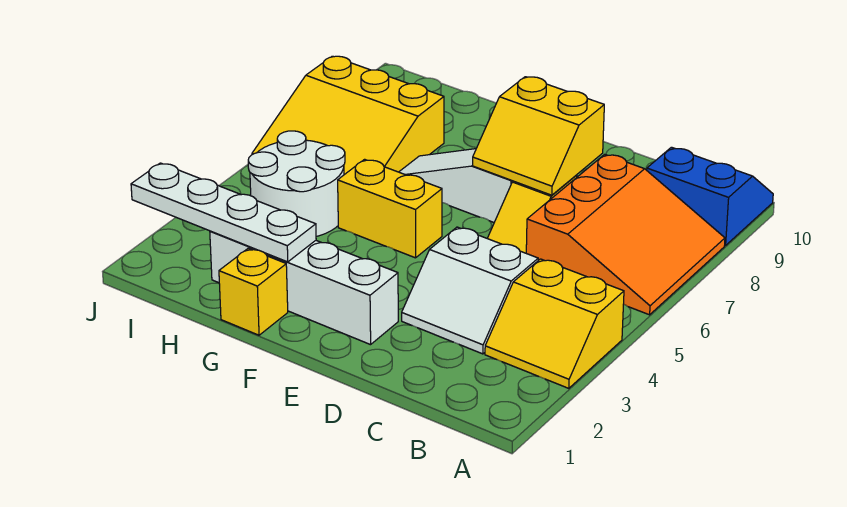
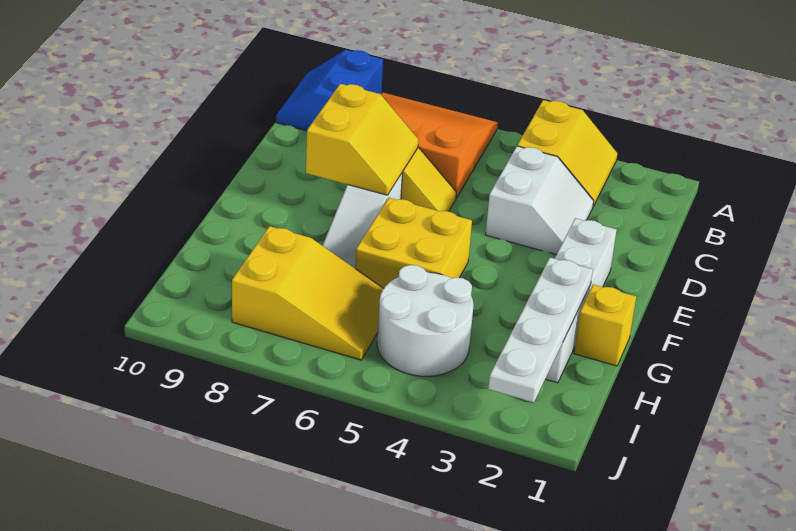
yellow brick F5:G5 level 1 -> yellow brick F5:G6 level 1
yellow slope H6:J8 level 1 top 8 -> yellow slope H6:I8 level 1 top 8

